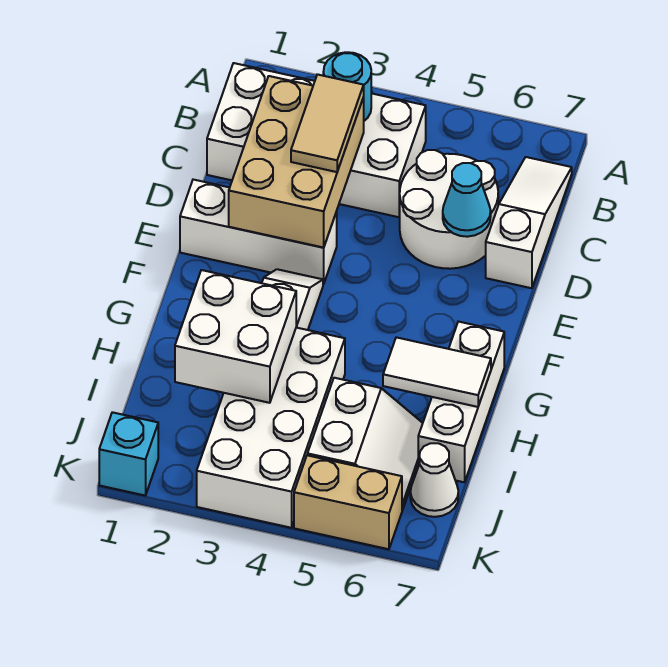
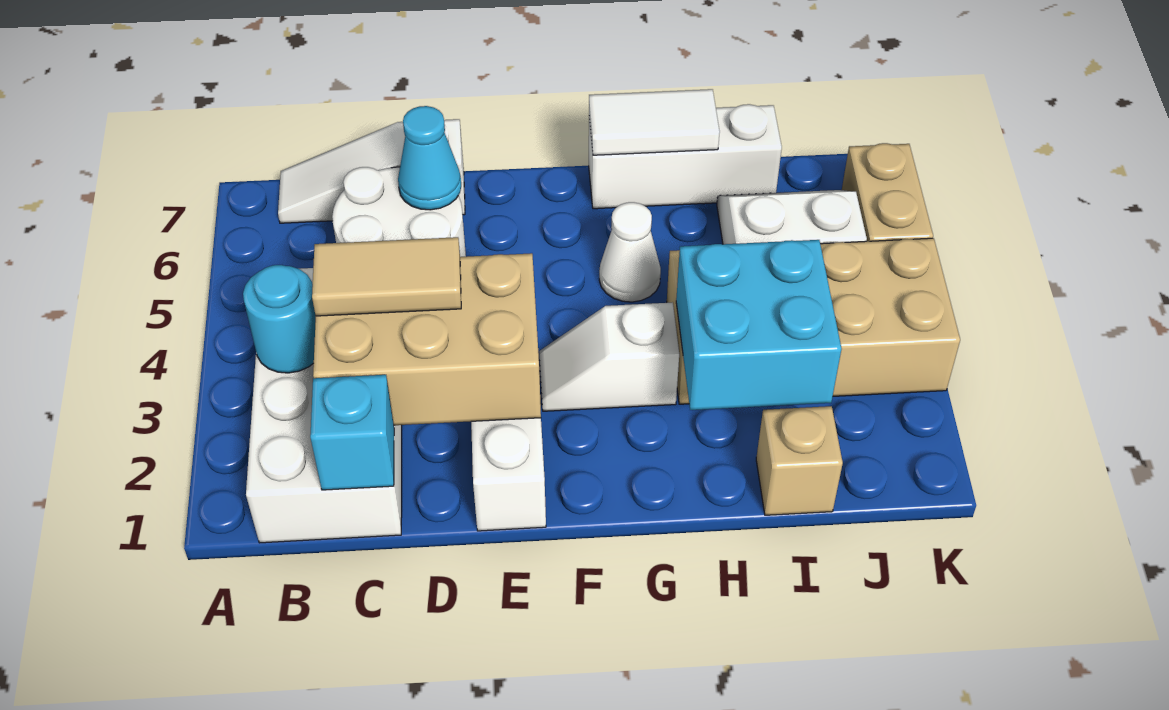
white brick H2:I3 level 2 -> cyan brick H2:I3 level 2
white brick H3:K4 level 1 -> tan brick H3:K4 level 1
white tile H6:H7 level 2 -> white tile G7:H7 level 2
none -> tan brick I1 level 1
white cone J7 level 1 -> white cone G5 level 1
cyan brick K1 level 1 -> cyan brick C1 level 2

